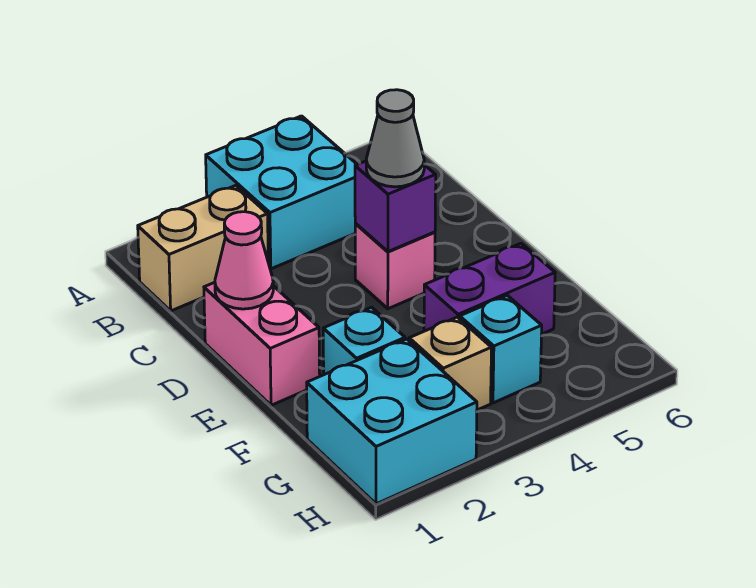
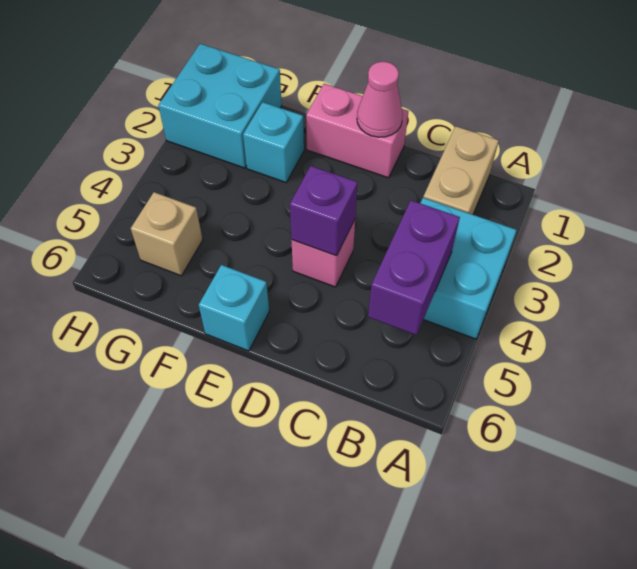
grey cone D4 level 3 -> none
purple brick F4:F5 level 1 -> purple brick B4:B5 level 2
tan brick G3 level 1 -> tan brick G5 level 1
cyan brick G4 level 1 -> cyan brick E6 level 1

